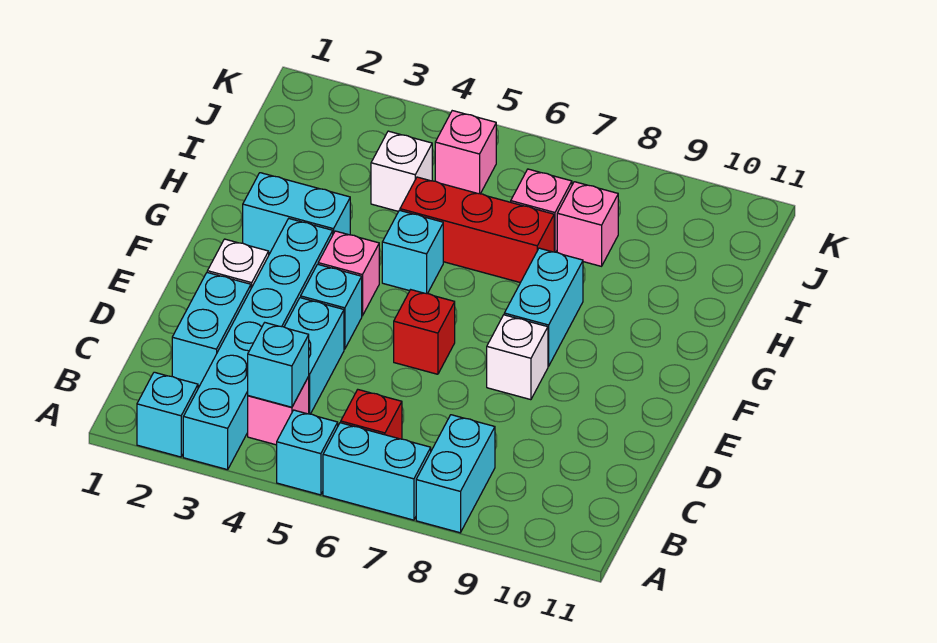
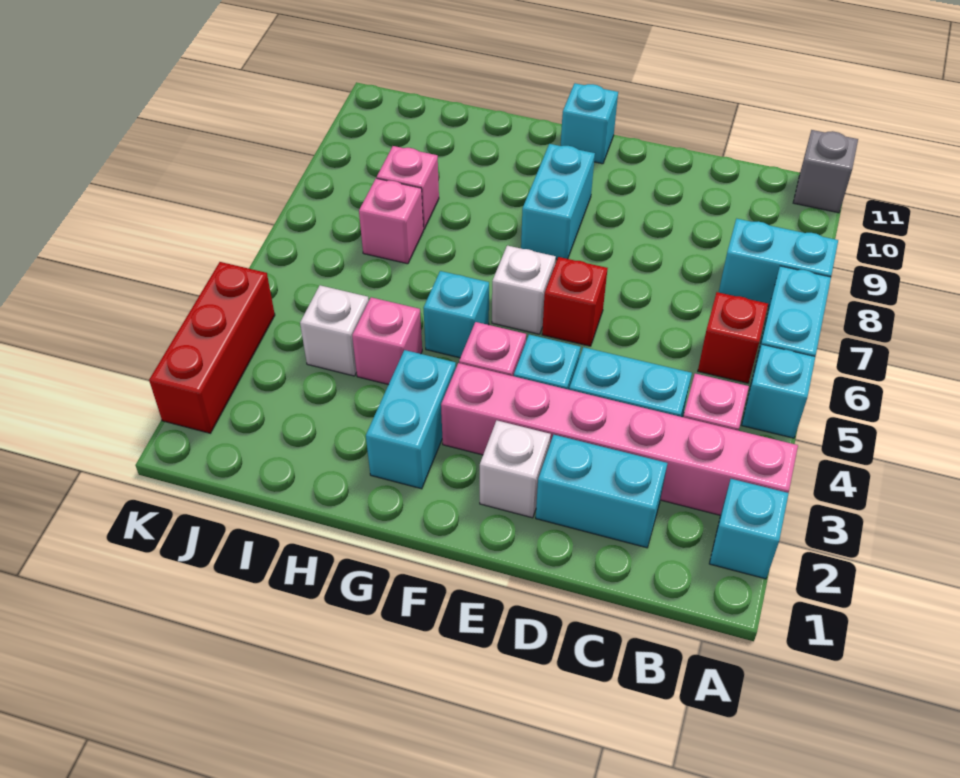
cyan brick A3:F3 level 1 -> pink brick A3:F3 level 1
none -> grey brick A11 level 1
cyan brick B4 level 2 -> cyan brick F11 level 1
white brick E8 level 1 -> white brick F6 level 1
cyan brick F8:G8 level 1 -> cyan brick F8:F9 level 1
red brick H5:H7 level 1 -> red brick K2:K4 level 1
pink brick J5 level 1 -> pink brick H4 level 1

